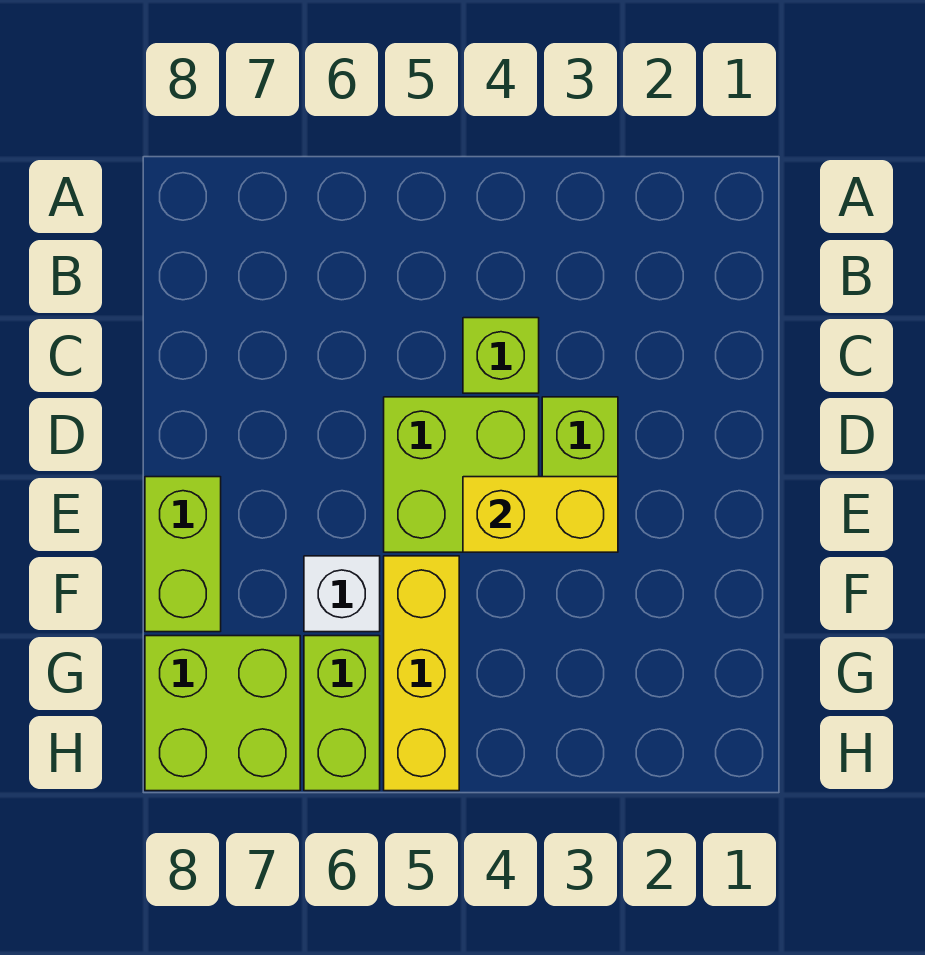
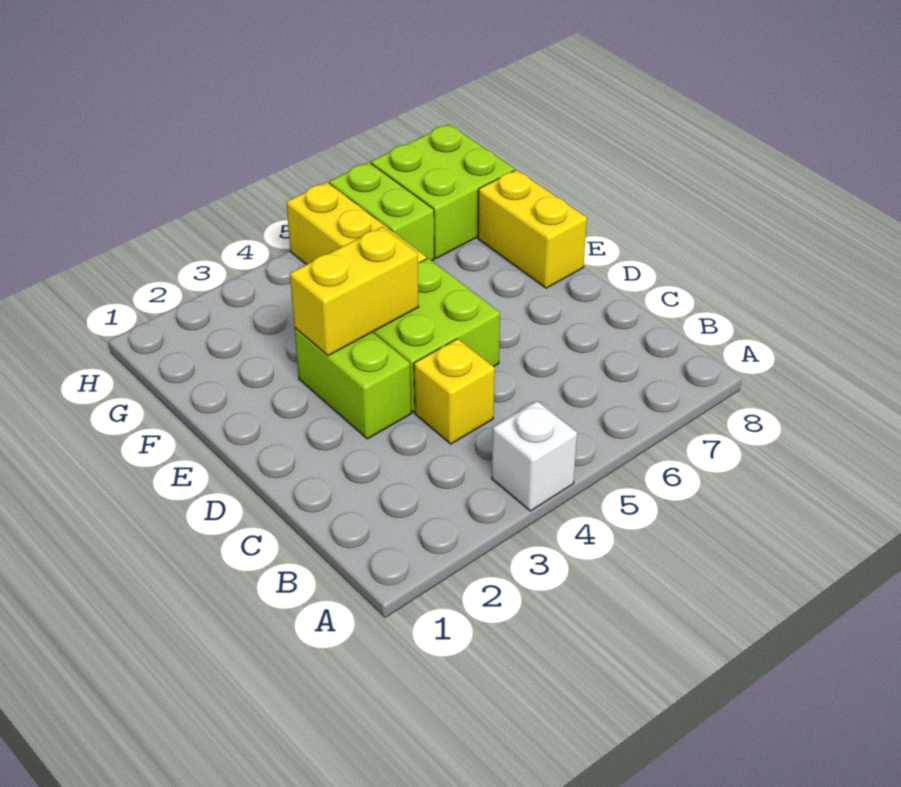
lime brick C4 level 1 -> yellow brick C4 level 1
lime brick E8:F8 level 1 -> yellow brick E8:F8 level 1
white brick F6 level 1 -> white brick A4 level 1

